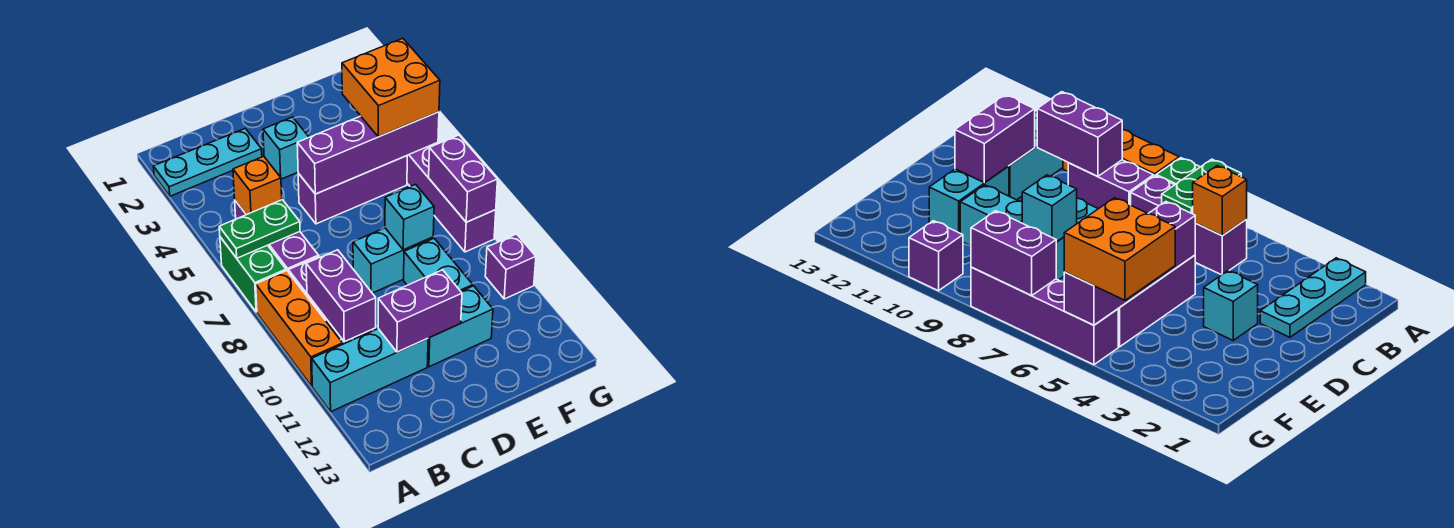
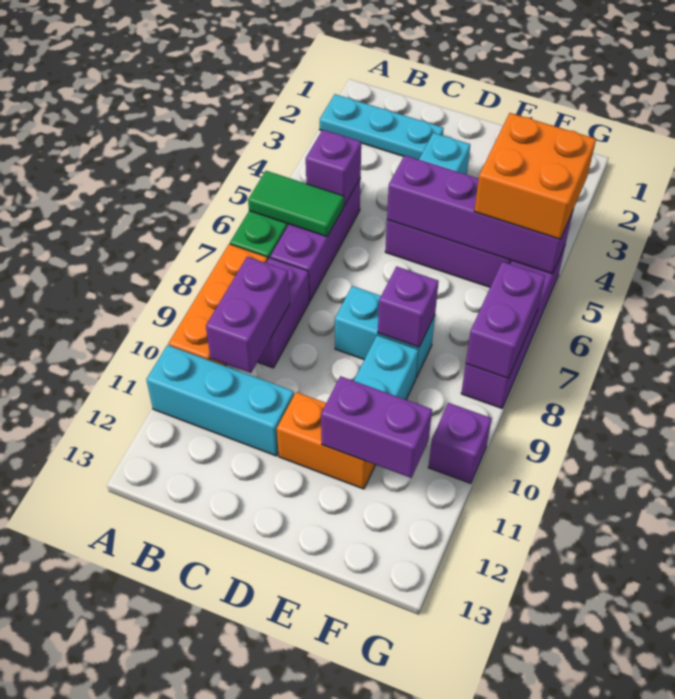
green plate A6:B6 level 2 -> green tile A6:B6 level 2
orange brick B5 level 2 -> purple brick B5 level 2
purple brick C11:D11 level 2 -> purple brick E11:F11 level 2
cyan brick D11:E11 level 1 -> orange brick D11:E11 level 1
cyan brick E8 level 2 -> purple brick E8 level 2

